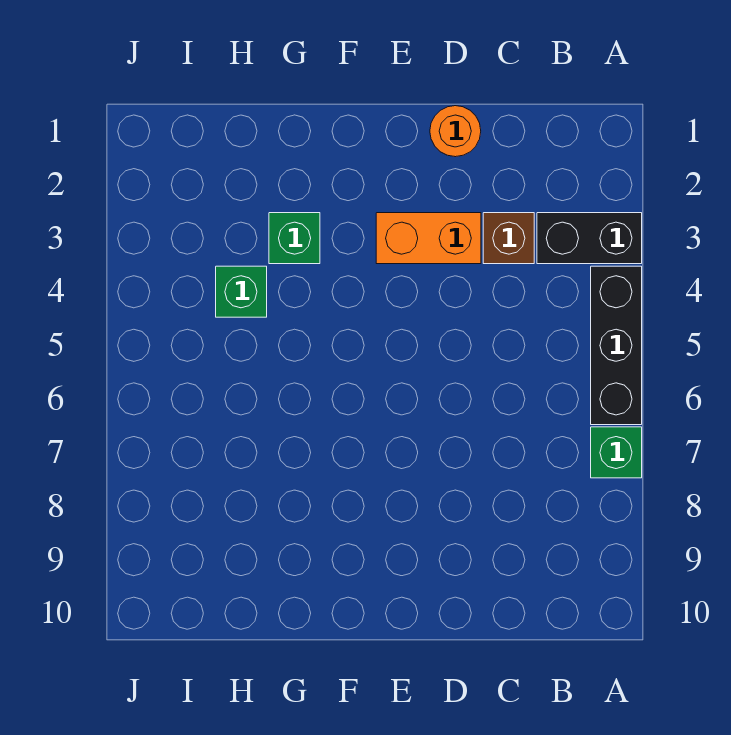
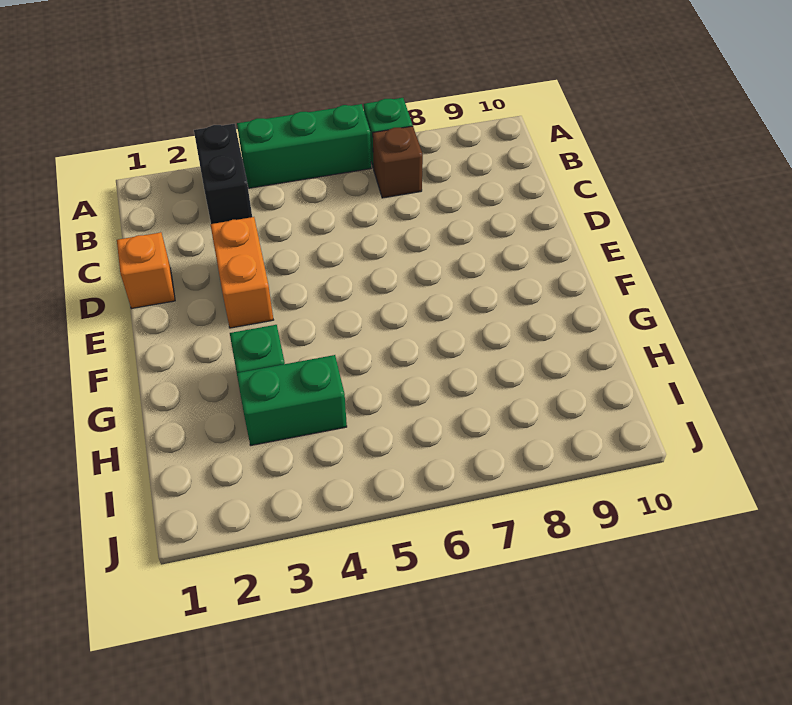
black brick A4:A6 level 1 -> green brick A4:A6 level 1
brown brick C3 level 1 -> brown brick B7 level 1
orange round brick D1 level 1 -> orange brick D1 level 1
green brick H4 level 1 -> green brick H3:H4 level 1

